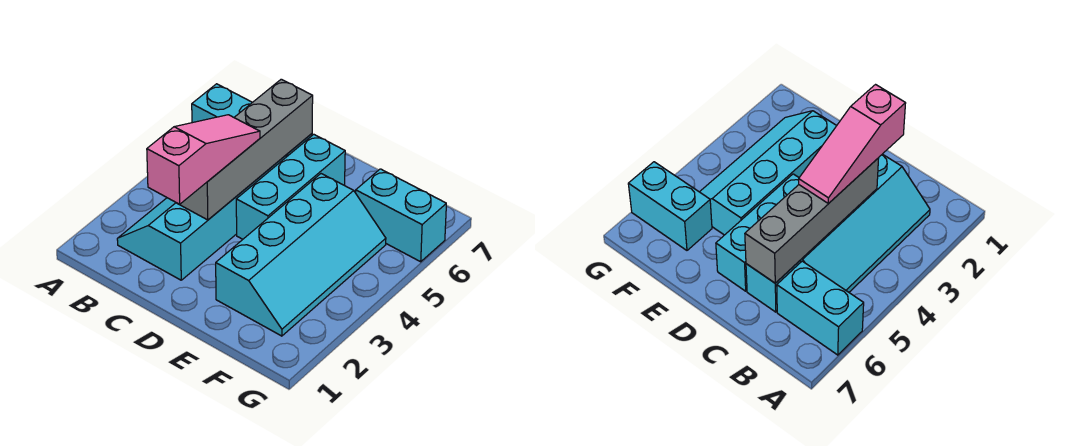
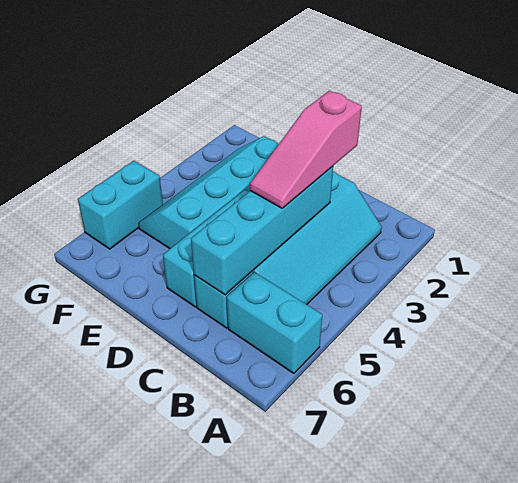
grey brick C3:C6 level 2 -> cyan brick C3:C6 level 2
cyan brick F6:G6 level 1 -> cyan brick G5:G6 level 1

